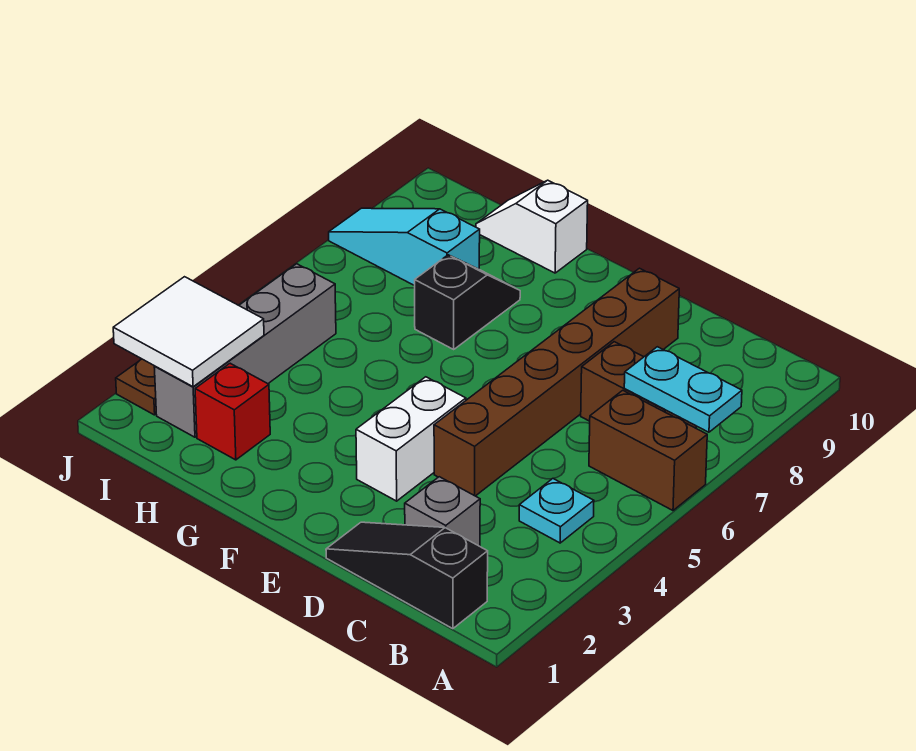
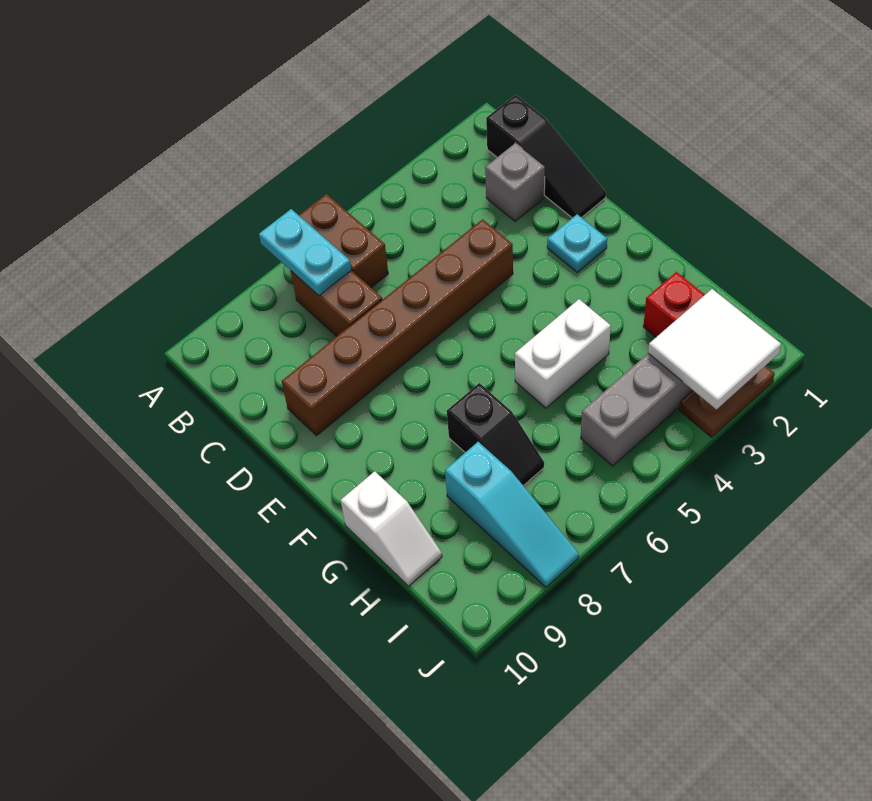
cyan plate B4 level 1 -> cyan plate E2 level 1
white brick E3:E4 level 1 -> white brick G4:G5 level 1
black slope G7:G8 level 1 top 7 -> black slope G7:H7 level 1 top G

